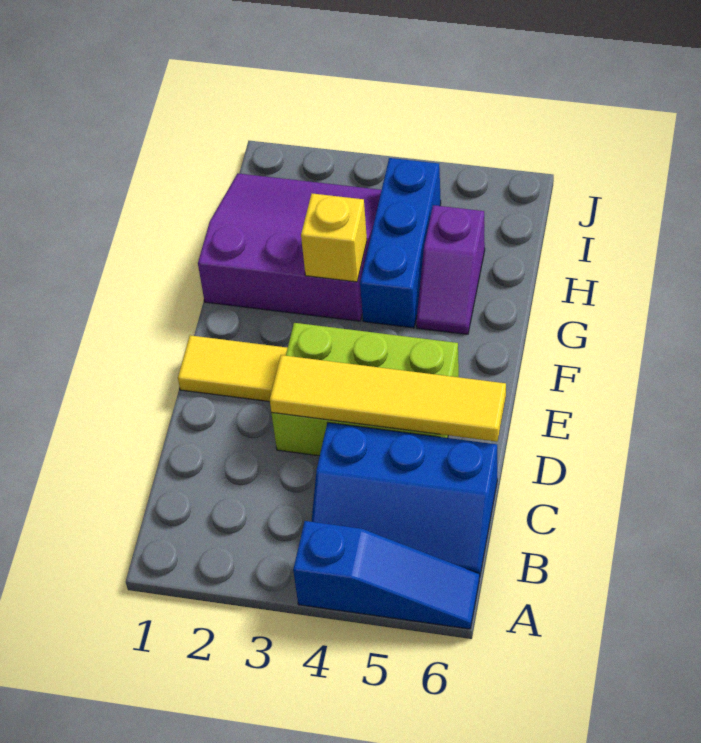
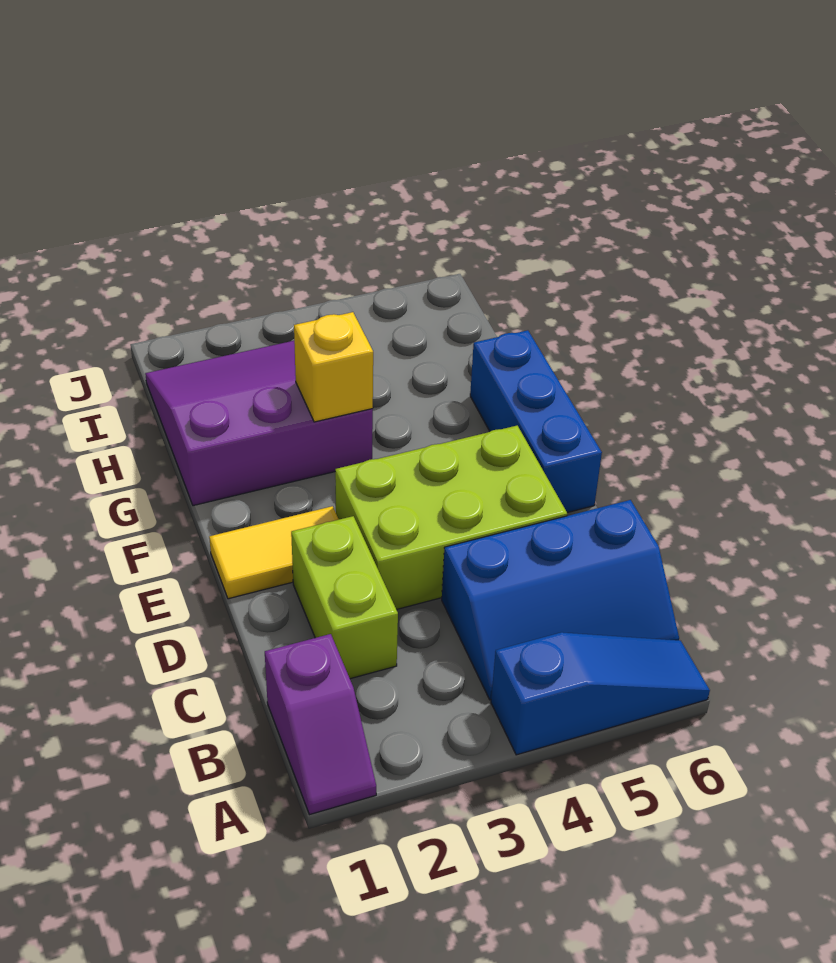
none -> lime brick C2:D2 level 1
yellow tile D3:D6 level 2 -> none
blue brick G4:I4 level 1 -> blue brick E6:G6 level 1
purple slope G5:H5 level 1 top H -> purple slope A1:B1 level 1 top B

